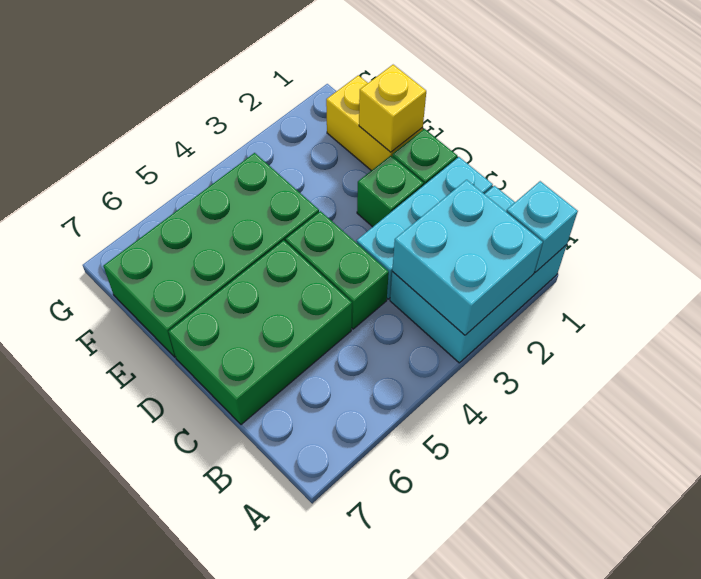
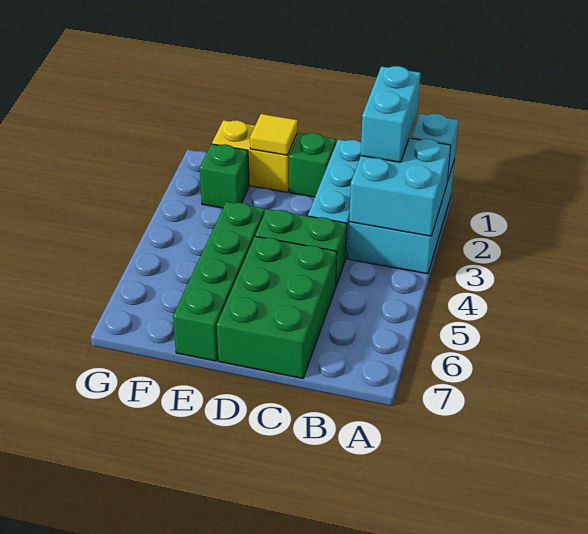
none -> cyan brick B1:B2 level 3
green brick D2 level 1 -> green brick F2 level 1
yellow brick E1 level 2 -> yellow tile E1 level 2
green brick E4:F7 level 1 -> green brick E4:E7 level 1

